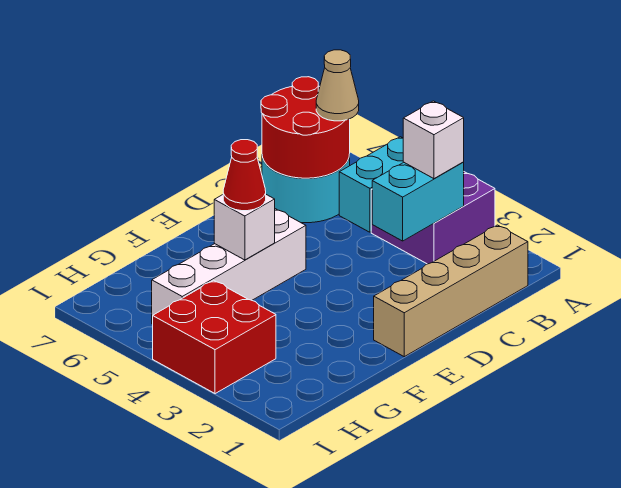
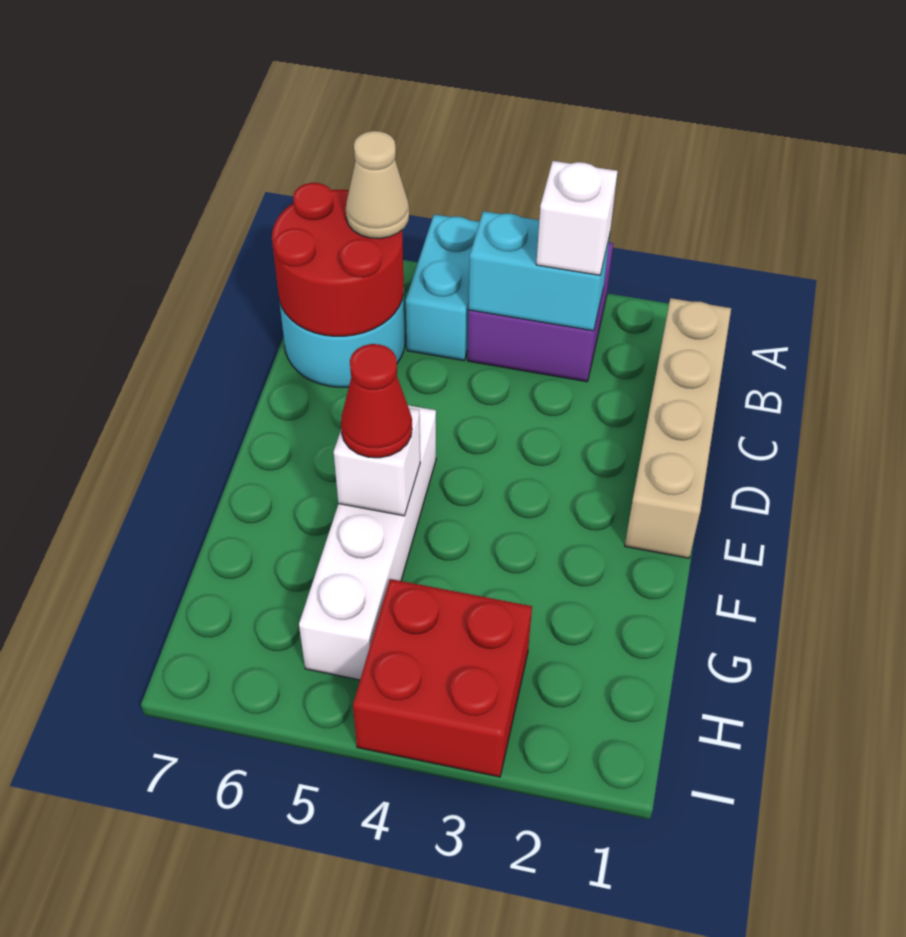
cyan brick B3:C3 level 2 -> cyan brick B3:B4 level 2

